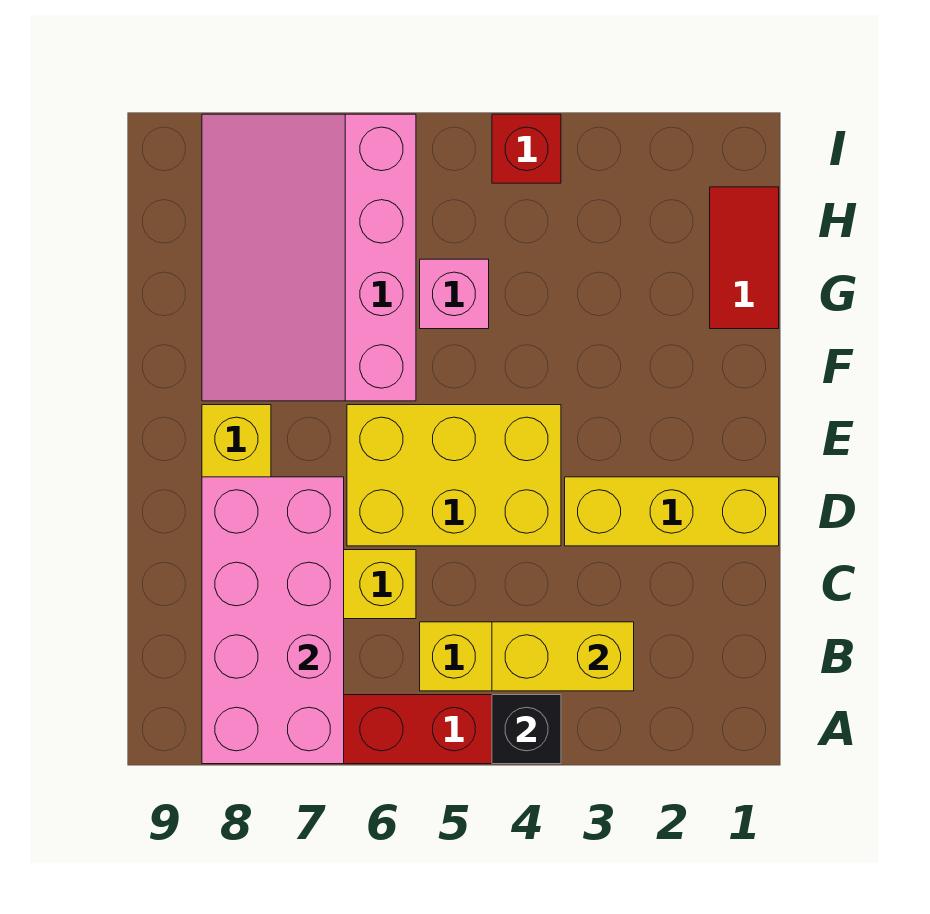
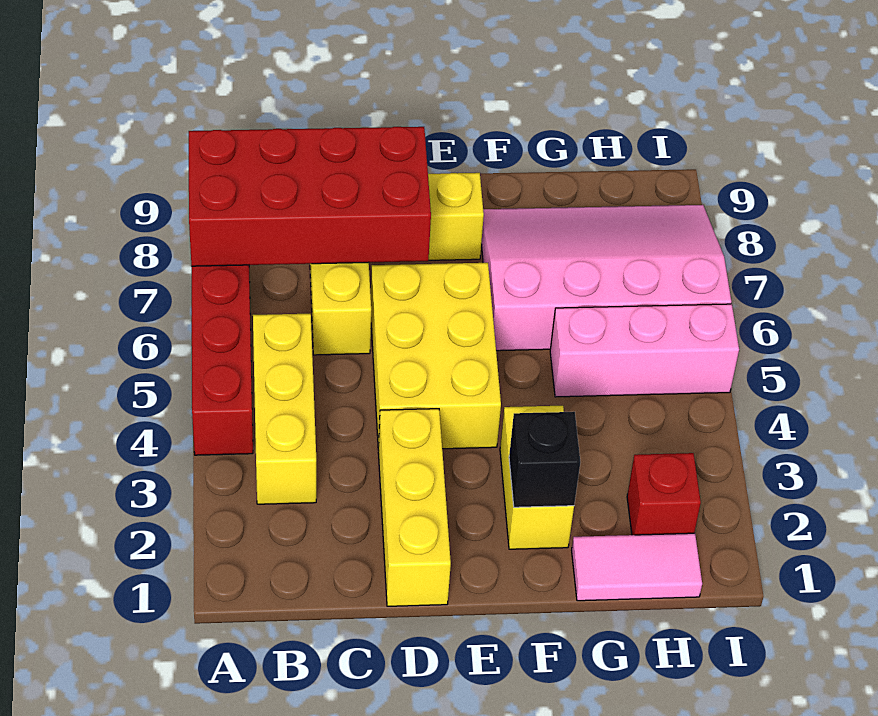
black brick A4 level 2 -> black brick F2 level 2
pink brick A7:D8 level 2 -> red brick A7:D8 level 2
yellow brick B3:B4 level 2 -> yellow brick F2:F3 level 1
red tile G1:H1 level 1 -> pink tile G1:H1 level 1
pink brick G5 level 1 -> pink brick G5:I5 level 1
red brick I4 level 1 -> red brick H2 level 1

